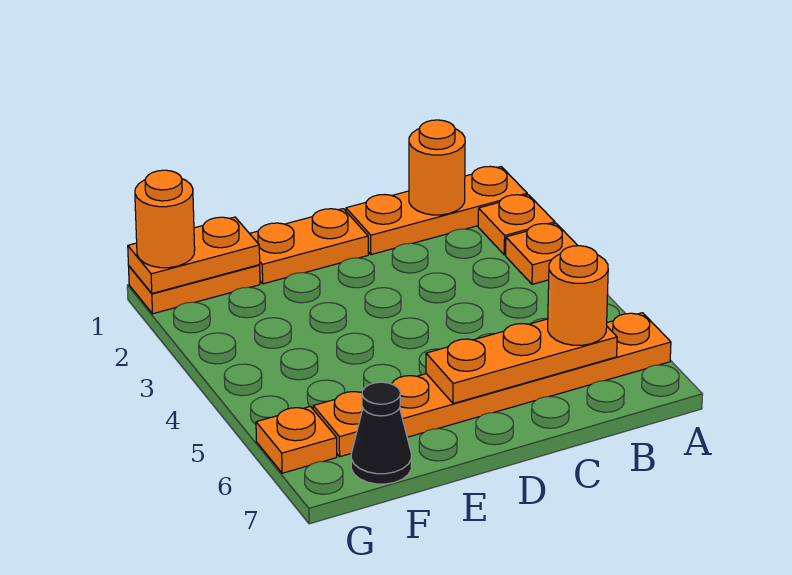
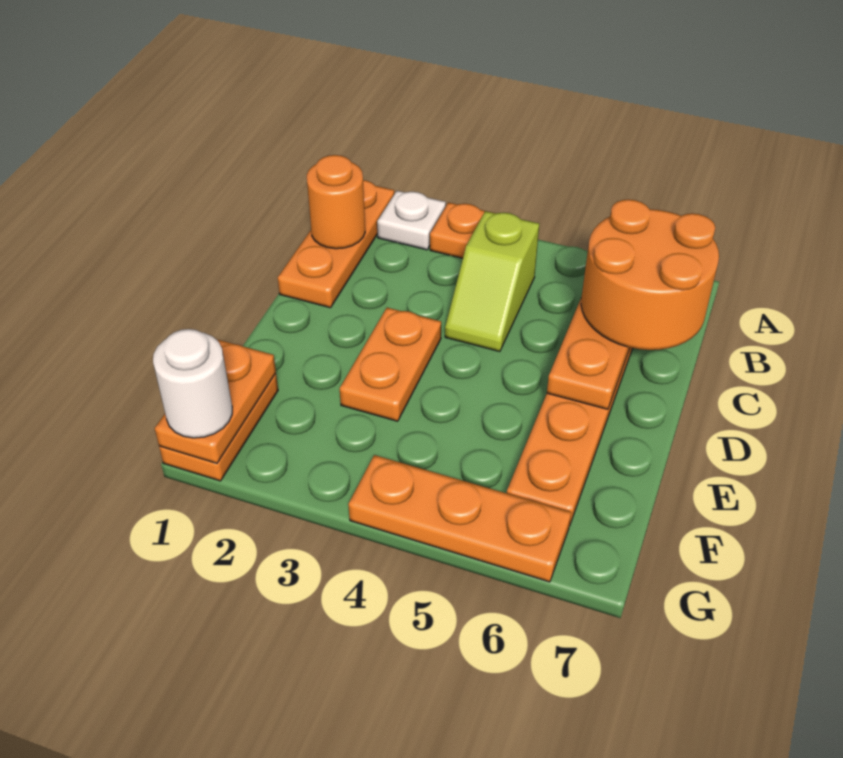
orange plate A2 level 1 -> white plate A2 level 1
none -> lime slope B4:C4 level 1 top B
orange round brick B6 level 3 -> orange round brick B6:C7 level 3
orange plate D1:E1 level 1 -> orange plate D3:E3 level 1
black cone F7 level 1 -> none
orange round brick G1 level 3 -> white round brick G1 level 3
orange plate G6 level 1 -> orange plate G4:G6 level 1

